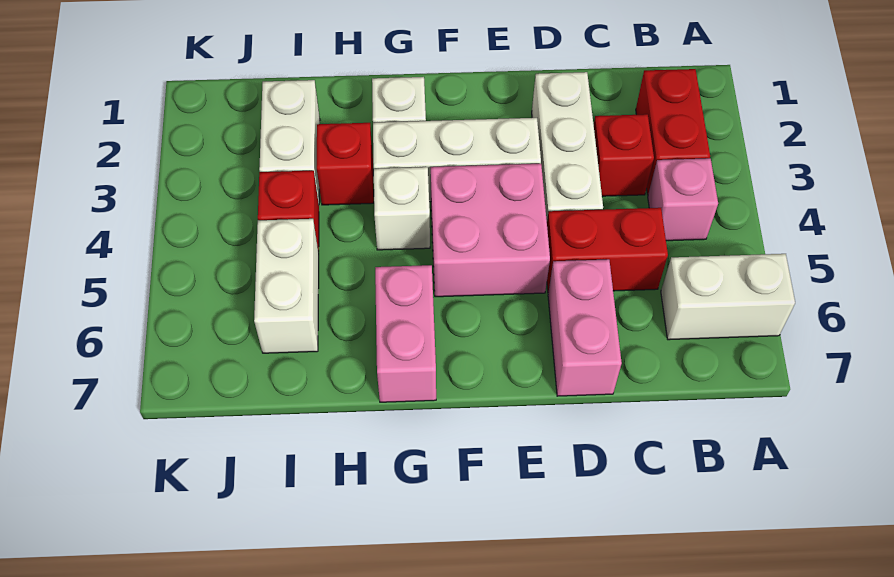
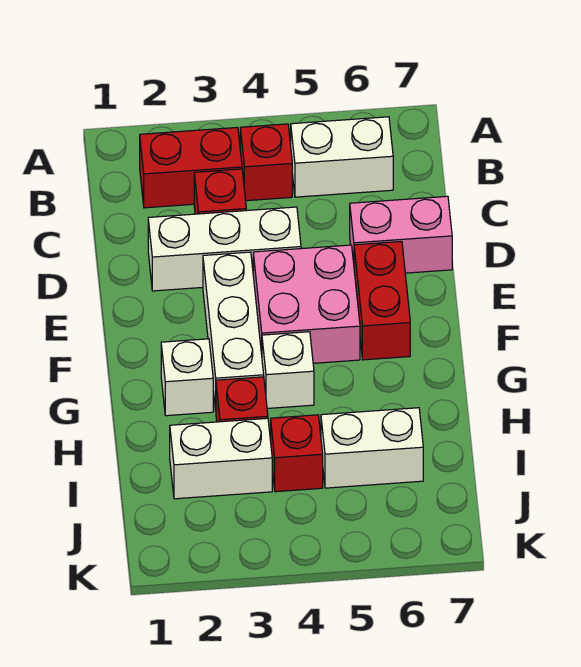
white brick A6:B6 level 1 -> white brick B5:B6 level 1
pink brick B4 level 1 -> red brick B4 level 1
red brick C5:D5 level 1 -> red brick E6:F6 level 1
pink brick G6:G7 level 1 -> none

